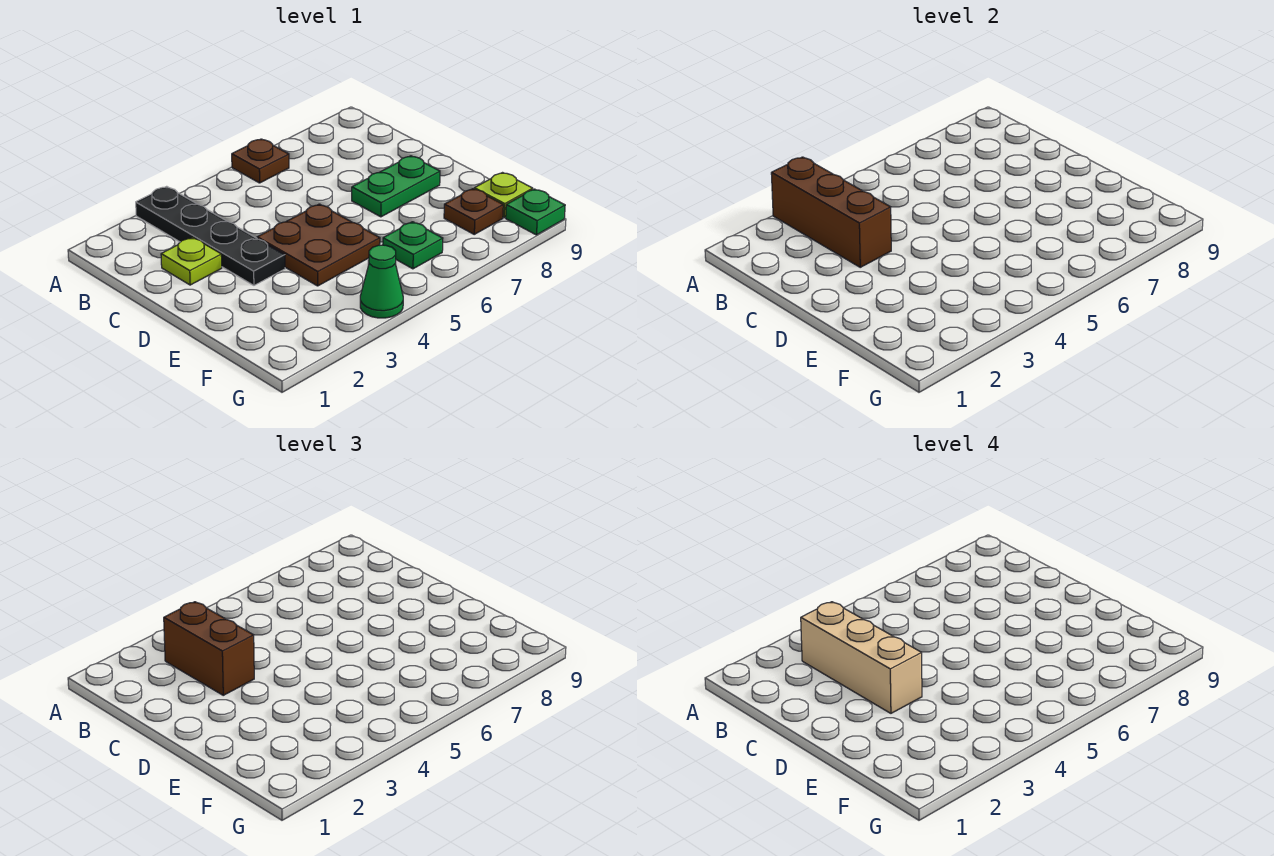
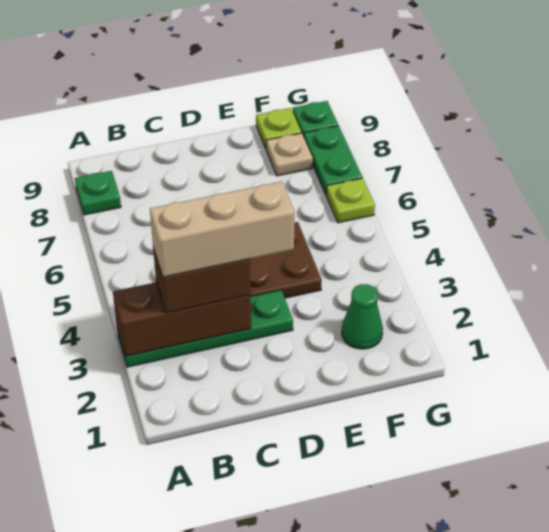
black plate A3:D3 level 1 -> green plate A3:D3 level 1
brown plate A6 level 1 -> none
lime plate C2 level 1 -> lime plate G6 level 1
green plate D7:D8 level 1 -> green plate G7:G8 level 1
green plate F6 level 1 -> green plate A8 level 1
brown plate F8 level 1 -> tan plate F8 level 1
green cone G4 level 1 -> green cone F2 level 1

